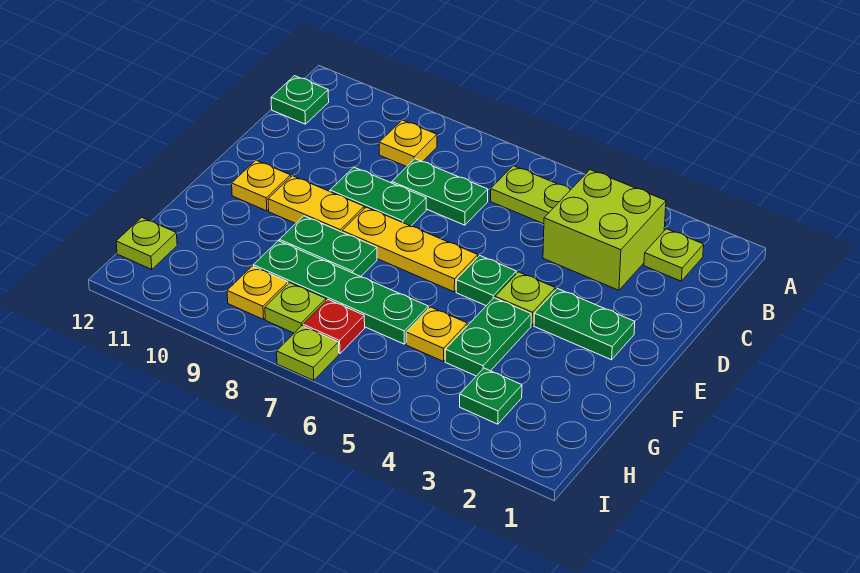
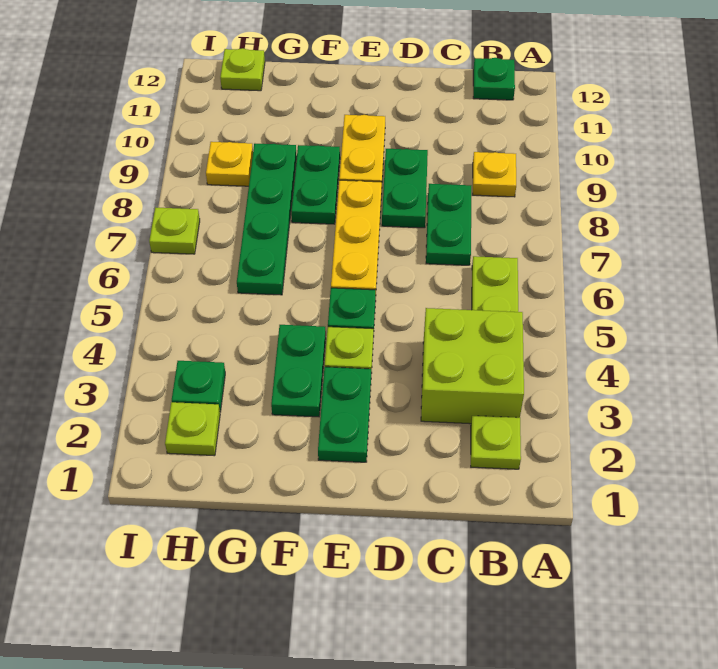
yellow plate E11 level 1 -> none
green plate F4:G4 level 1 -> green plate F3:F4 level 1
yellow plate G5 level 1 -> none
red plate H7 level 1 -> none
lime plate H8 level 1 -> lime plate H2 level 1

